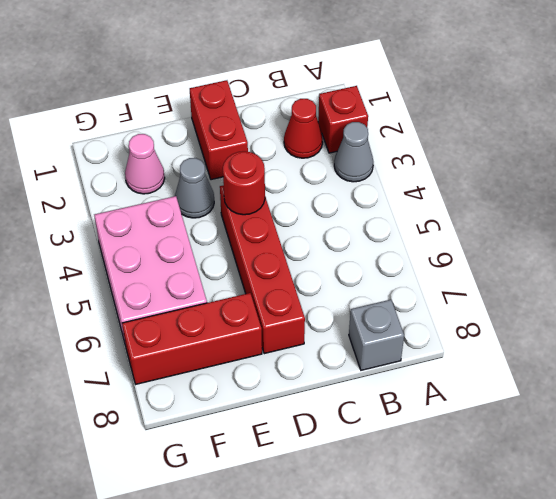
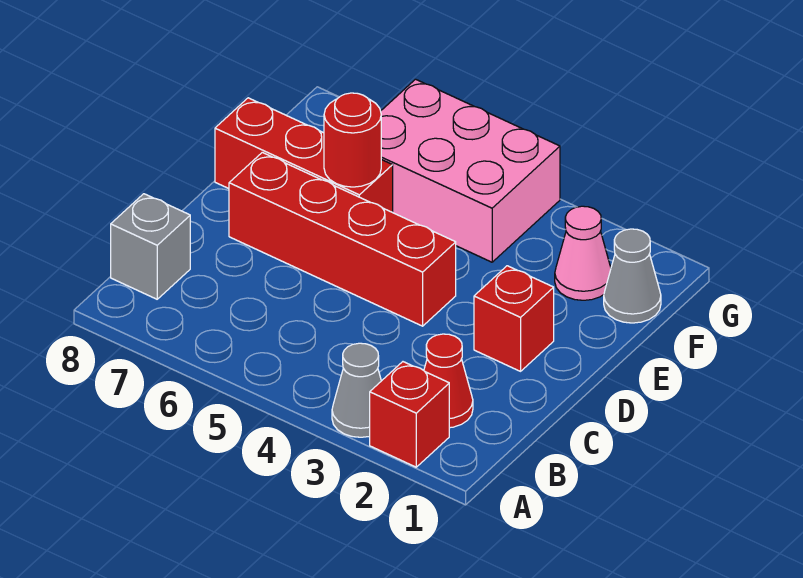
red brick D1:D2 level 1 -> red brick D2 level 1
red round brick D4 level 2 -> red round brick E6 level 2
grey cone E3 level 1 -> grey cone F1 level 1
red brick E7:G7 level 1 -> red brick E6:E8 level 1

